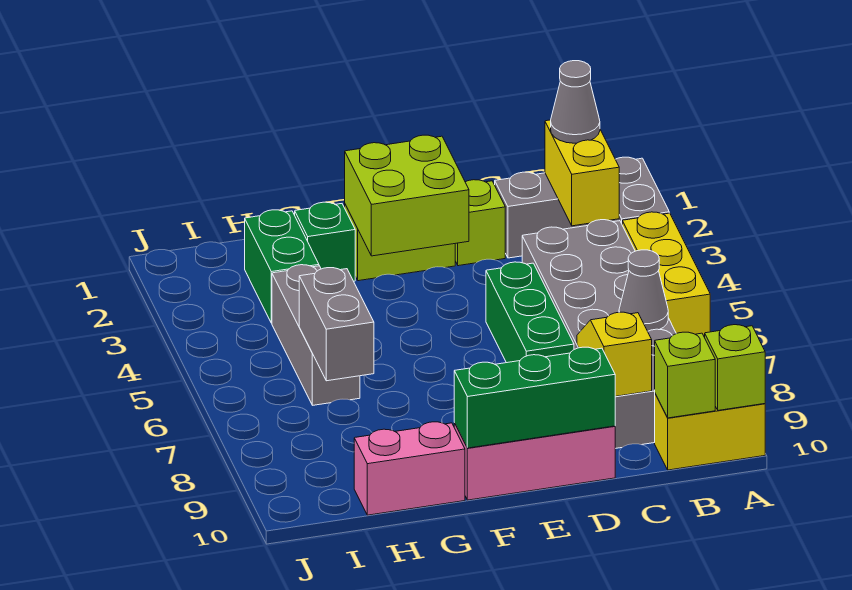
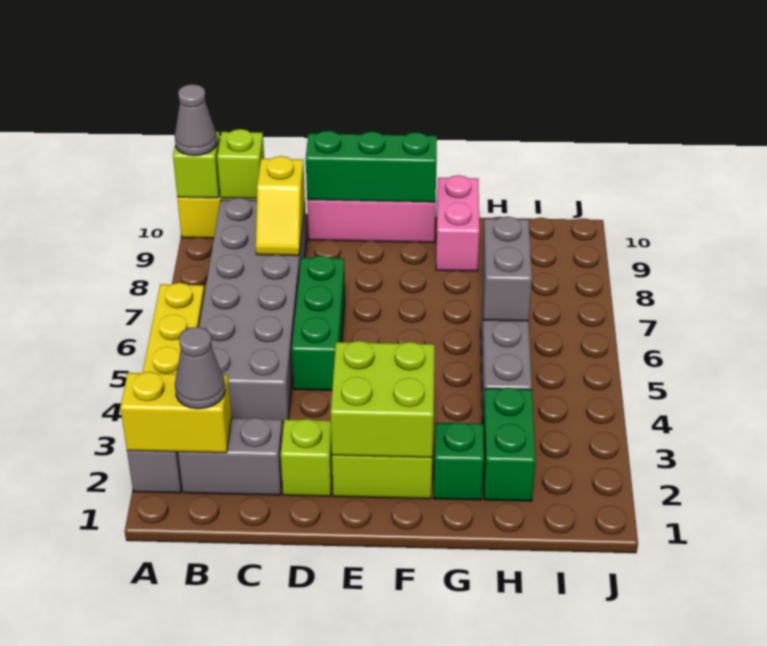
yellow brick B2:B3 level 2 -> yellow brick A2:B2 level 2
grey cone B7 level 2 -> grey cone A10 level 3
pink brick G10:H10 level 1 -> pink brick G9:G10 level 1

